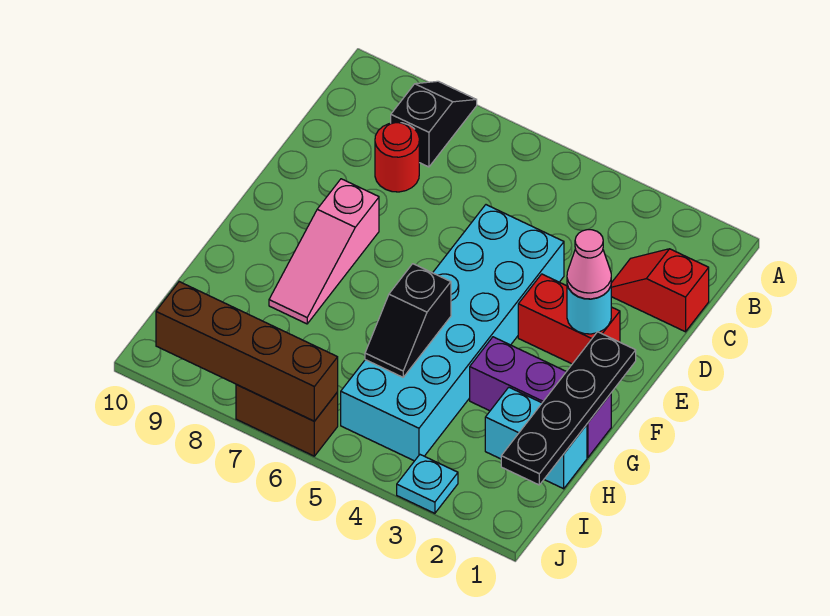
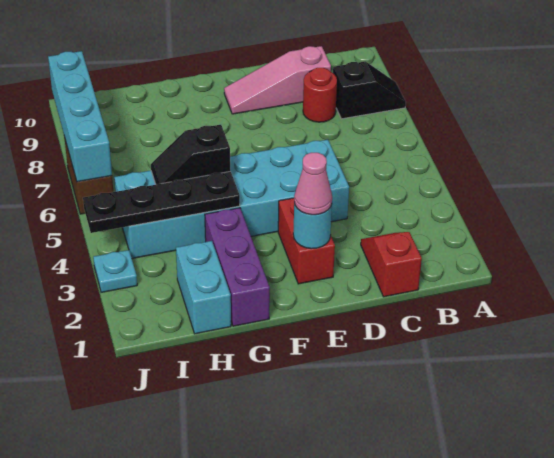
pink slope E8:G8 level 1 top E -> pink slope C9:E9 level 1 top C
black plate F1:I1 level 2 -> black plate G4:J4 level 2
brown brick J6:J9 level 2 -> cyan brick J6:J9 level 2

